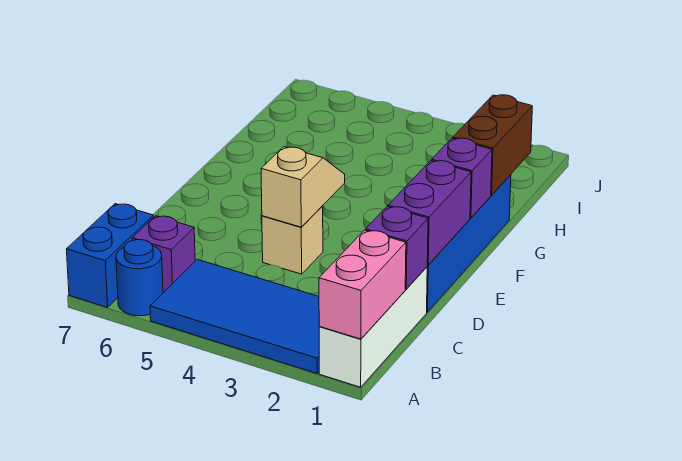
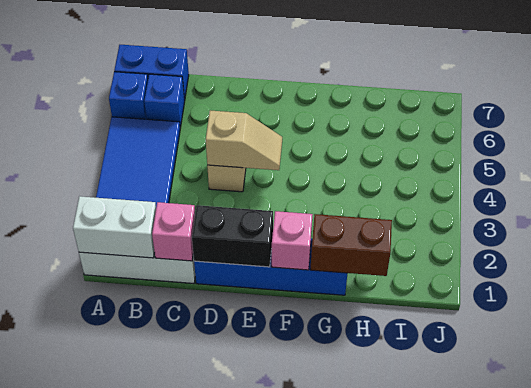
pink brick A1:B1 level 2 -> white brick A1:B1 level 2
blue round brick A6 level 1 -> blue brick A6 level 1
purple brick B6 level 1 -> blue brick B6 level 1
purple brick C1 level 2 -> pink brick C1 level 2
purple brick D1:E1 level 2 -> black brick D1:E1 level 2
purple brick F1 level 2 -> pink brick F1 level 2

